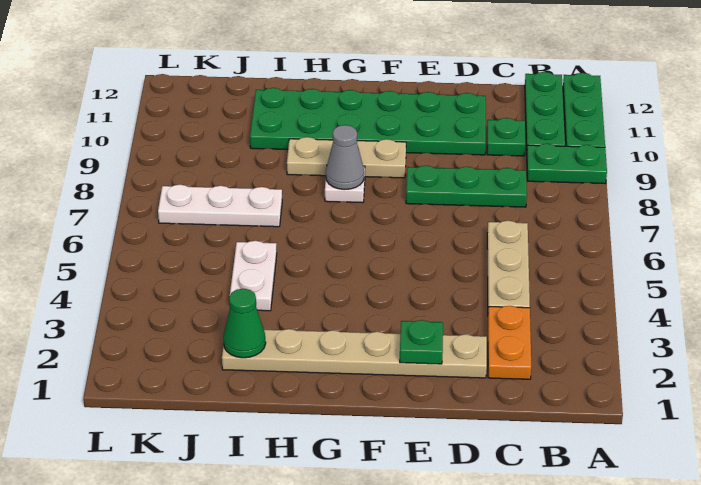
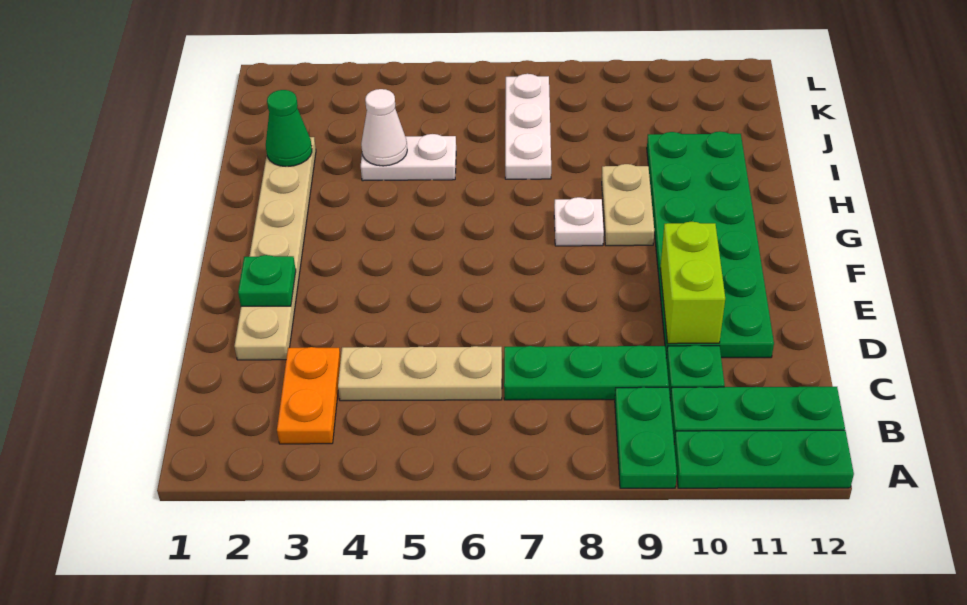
orange plate C2:C3 level 1 -> orange plate B3:C3 level 1
green plate C8:E8 level 1 -> green plate C7:C9 level 1
none -> lime brick D10:E10 level 2
tan plate F9:H9 level 1 -> tan plate G9:H9 level 1
grey cone G8 level 2 -> none
none -> white cone I4 level 2

